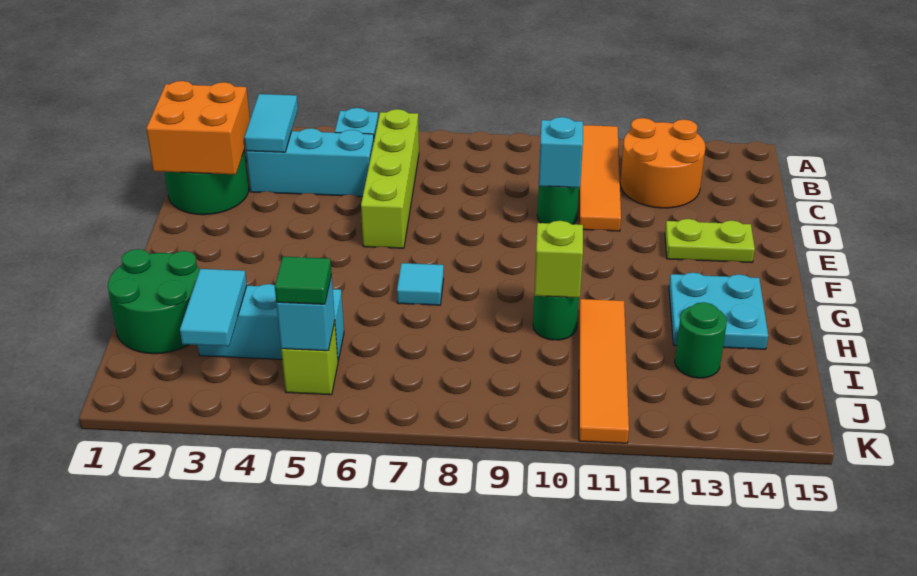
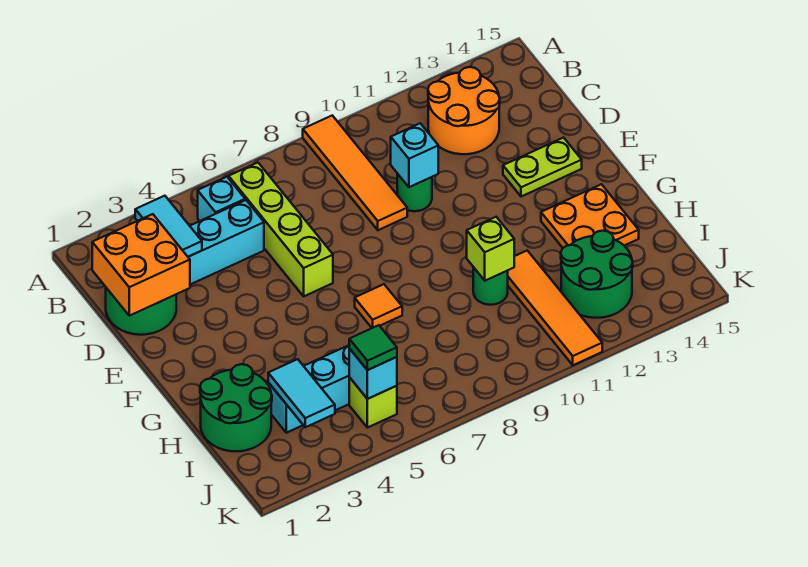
orange tile A11:D11 level 1 -> orange tile A9:D9 level 1
cyan tile G7 level 1 -> orange tile G7 level 1
cyan plate G13:H14 level 1 -> orange plate G13:H14 level 1
green round brick I13 level 1 -> green round brick I12:J13 level 1

